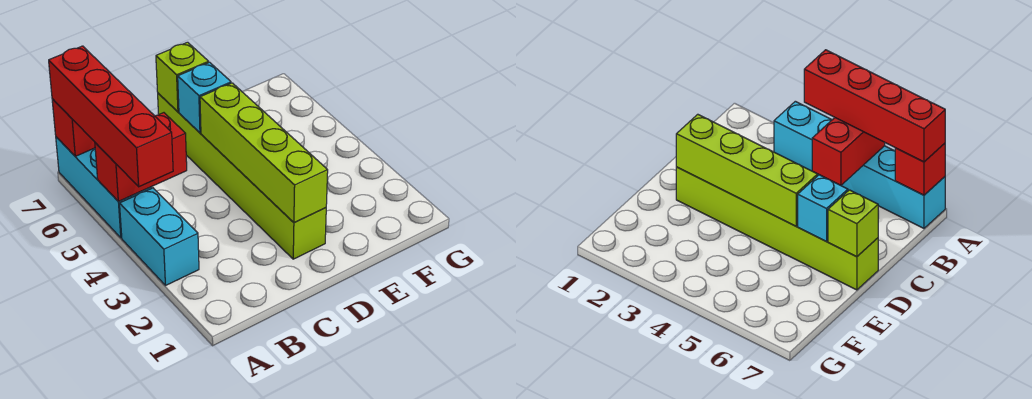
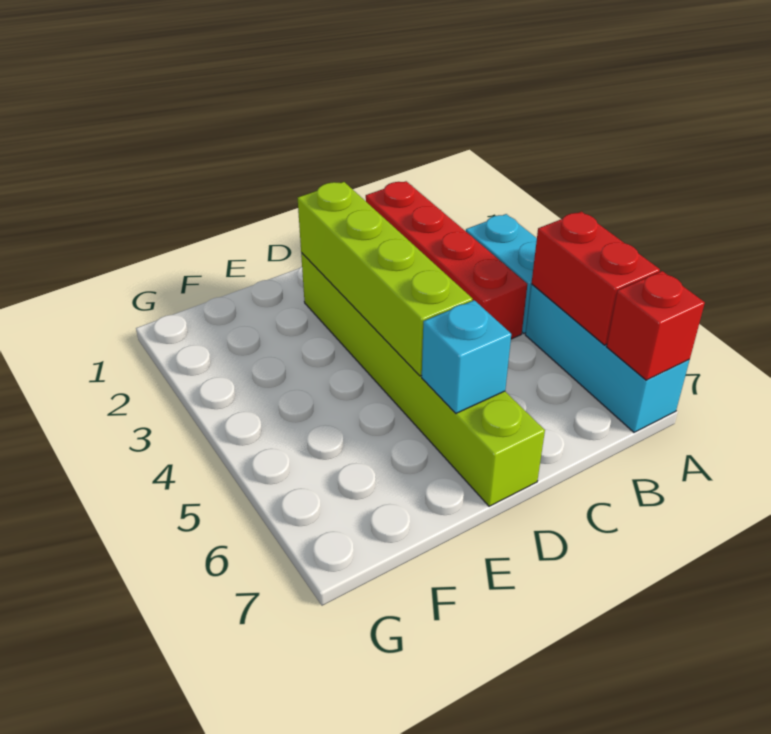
red brick A4:A7 level 3 -> red brick B1:B4 level 1
red brick A5:B5 level 2 -> red brick A5:A6 level 2
lime brick D7 level 2 -> none

